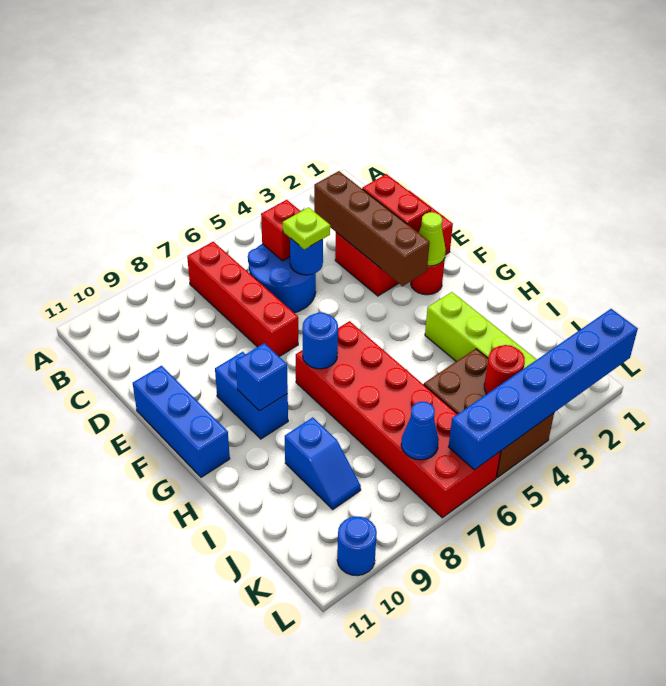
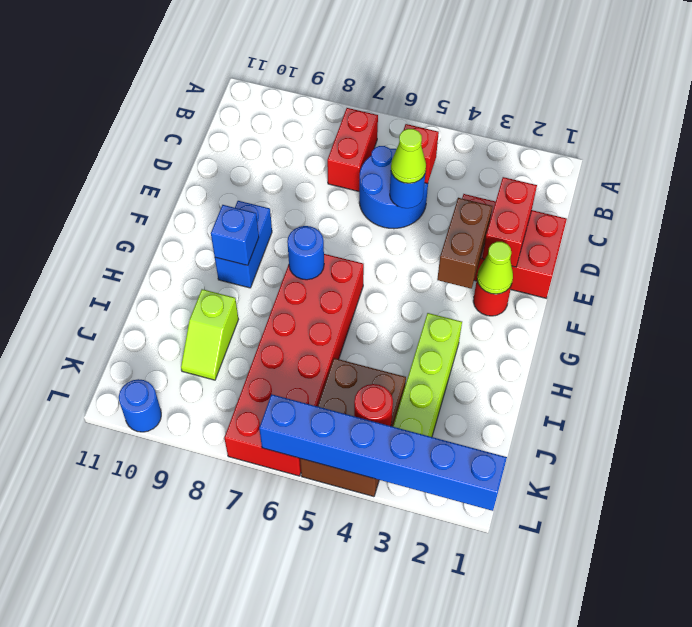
red brick B7:E7 level 1 -> red brick B7:C7 level 1
brown brick C3:F3 level 2 -> brown brick E3:F3 level 2
lime plate D5 level 3 -> lime cone D5 level 3
blue brick E11:G11 level 1 -> none
blue slope I9:J9 level 1 top I -> lime slope I9:J9 level 1 top I
blue cone K7 level 2 -> none

